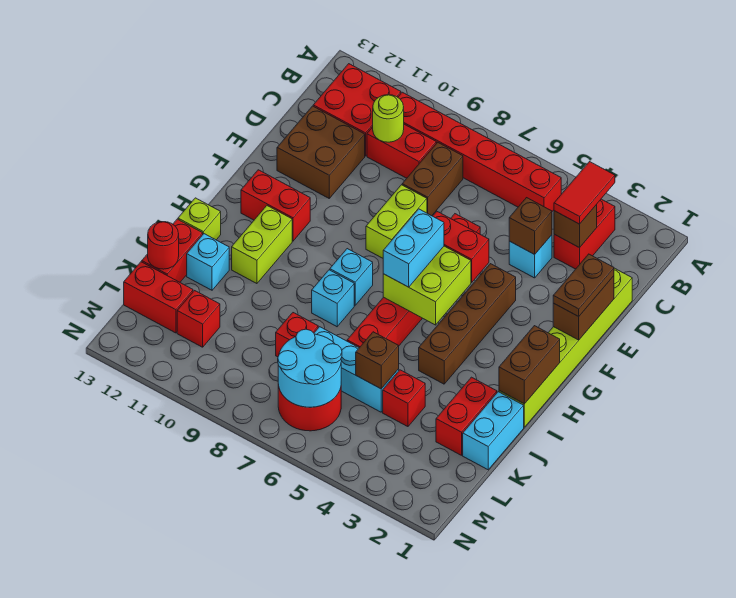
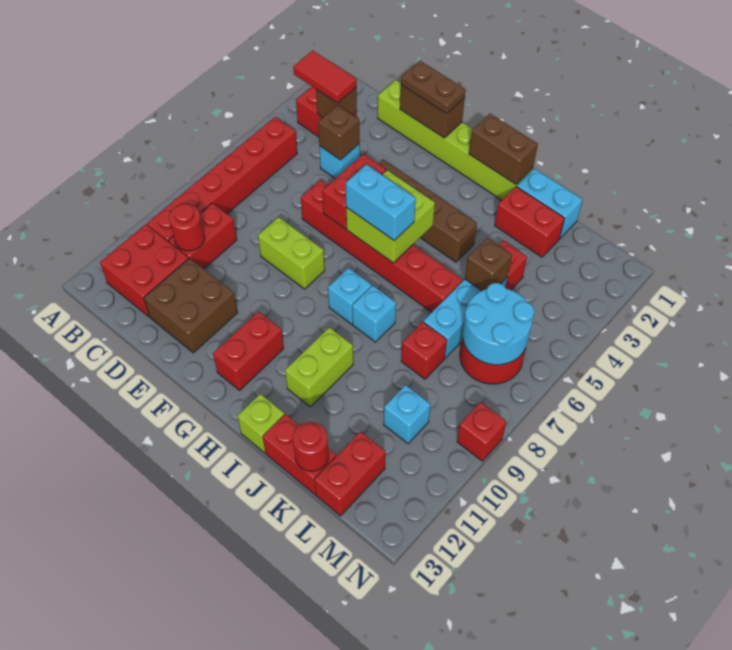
brown brick C8:D8 level 1 -> none
lime round brick C10 level 2 -> red round brick C10 level 2
lime brick H11:I11 level 1 -> lime brick I10:I11 level 1
cyan brick J12 level 1 -> cyan brick L10 level 1
red brick L11 level 1 -> red brick N9 level 1

